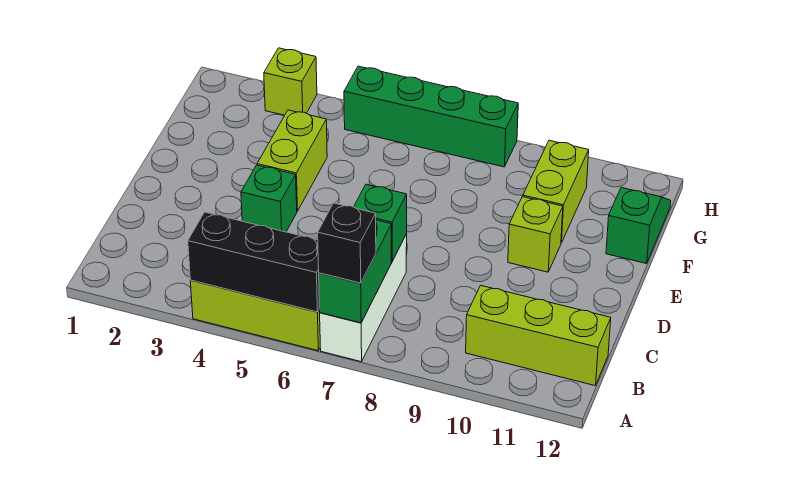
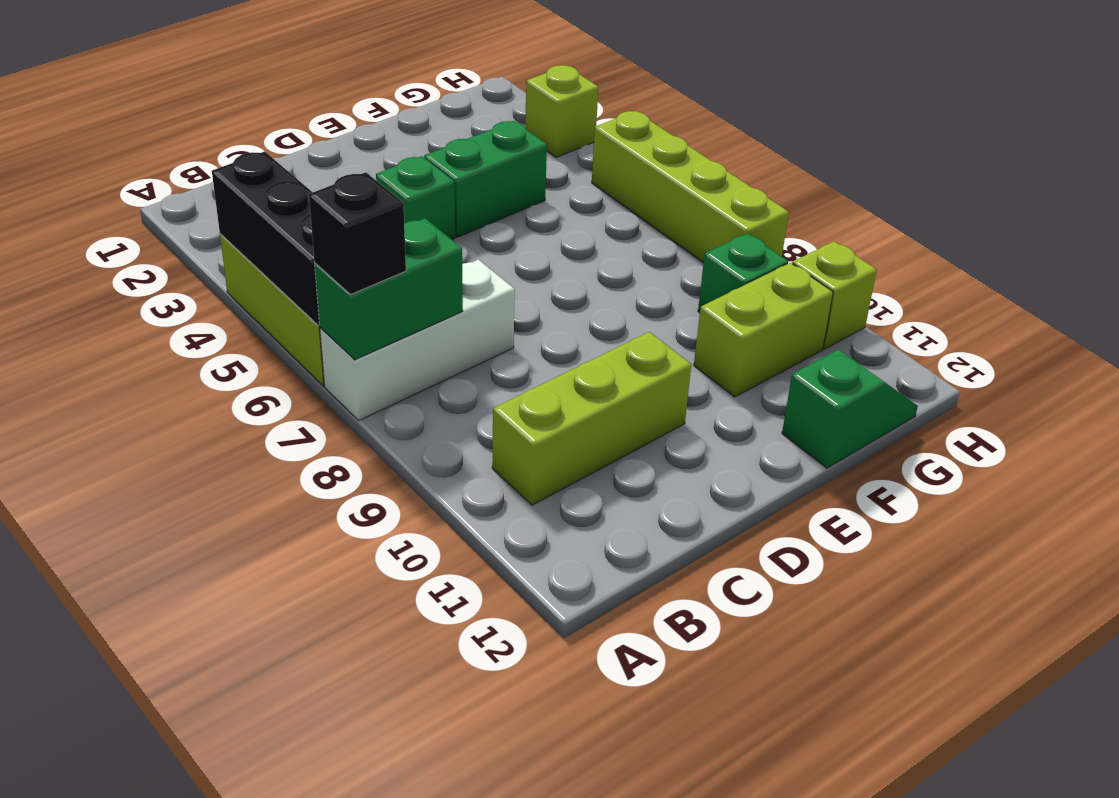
lime brick B10:B12 level 1 -> lime brick B10:D10 level 1
green brick C7 level 2 -> green brick G9 level 1
lime brick E4:F4 level 1 -> green brick E4:F4 level 1
lime brick E10 level 1 -> lime brick H10 level 1
green brick H5:H8 level 1 -> lime brick H5:H8 level 1

